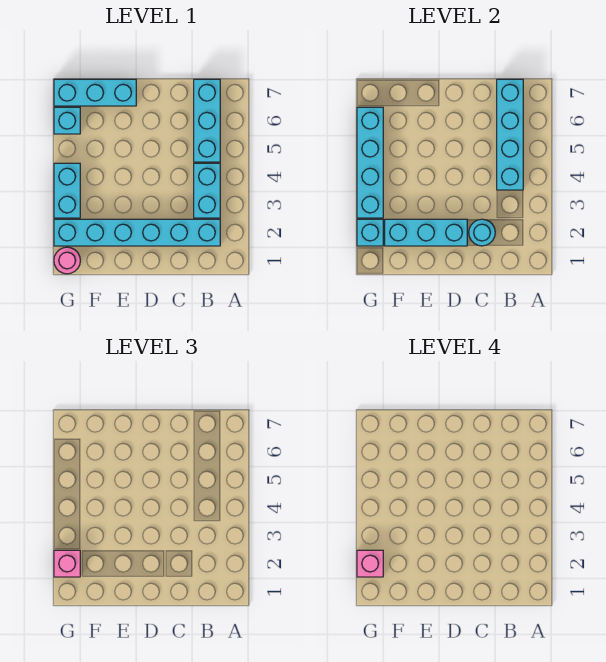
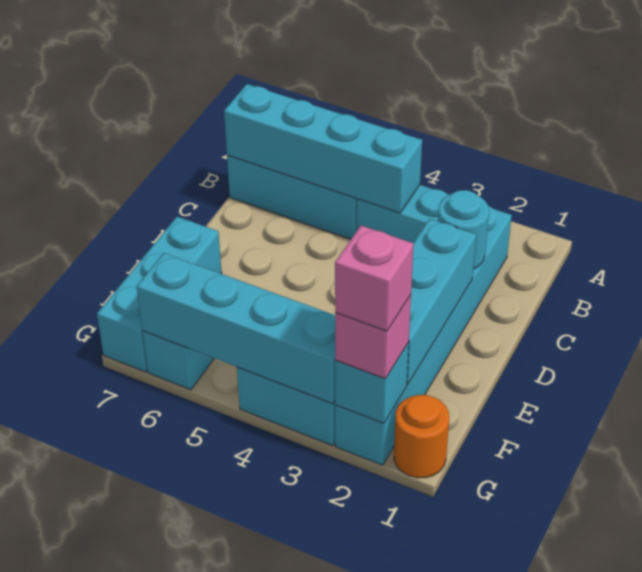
pink round brick G1 level 1 -> orange round brick G1 level 1

